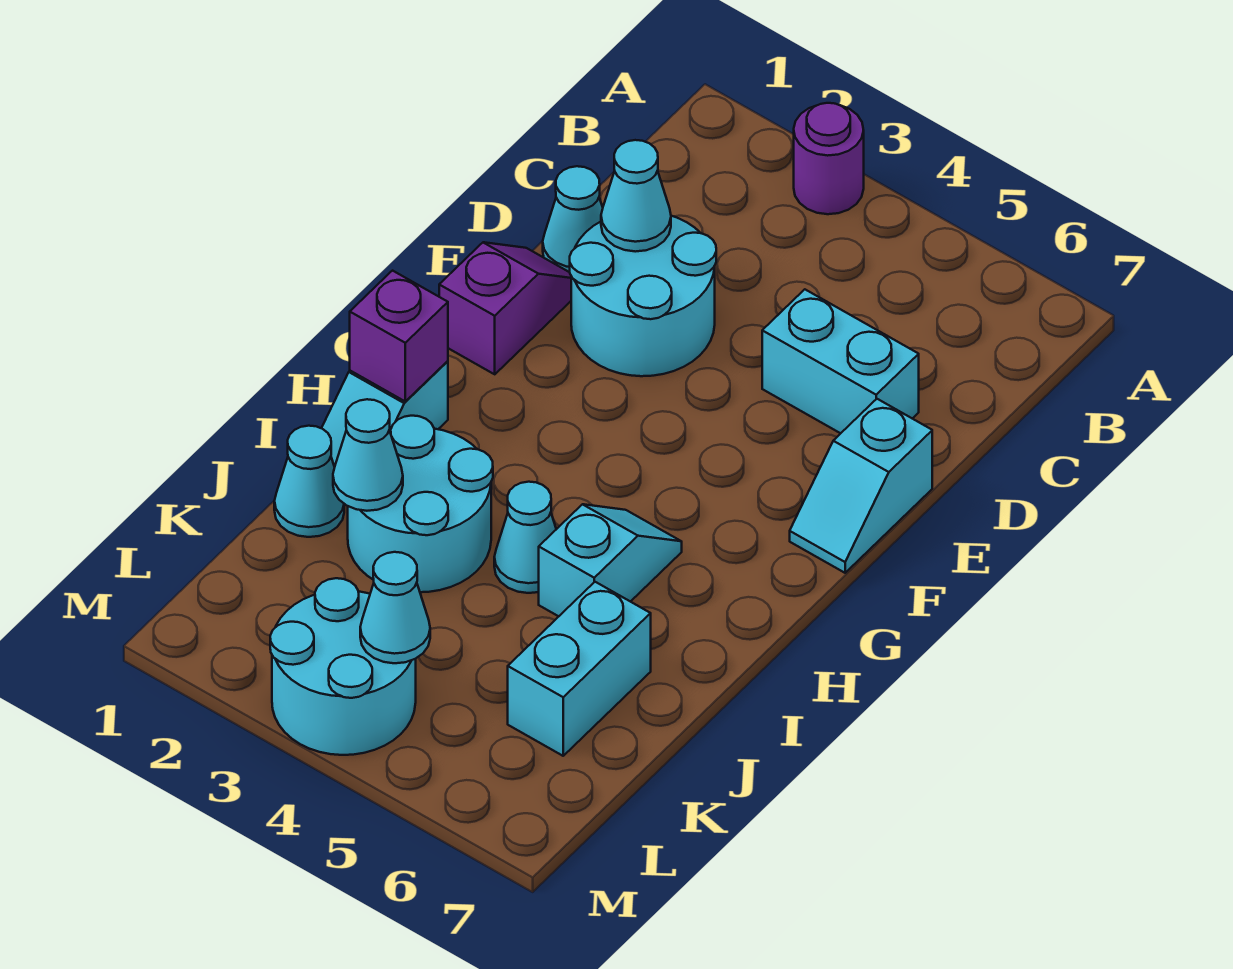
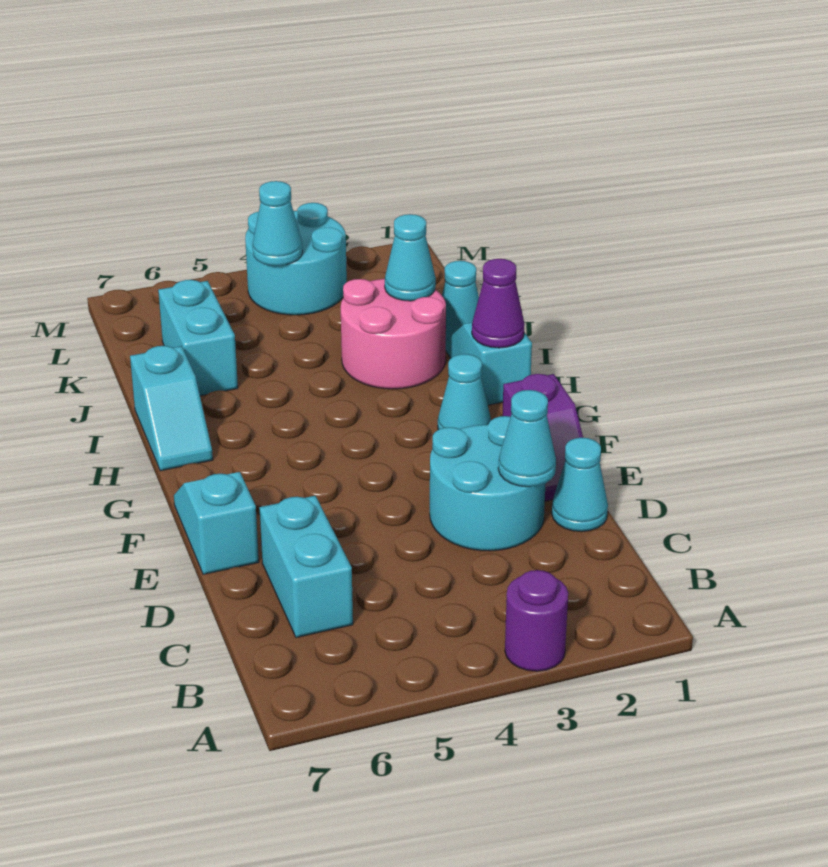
cyan brick D5:D6 level 1 -> cyan brick C6:D6 level 1
purple brick H1 level 2 -> purple cone H1 level 2
cyan slope H5:I5 level 1 top I -> cyan slope H7:I7 level 1 top I
cyan round brick I2:J3 level 1 -> pink round brick I2:J3 level 1
cyan cone I4 level 1 -> cyan cone G2 level 1

